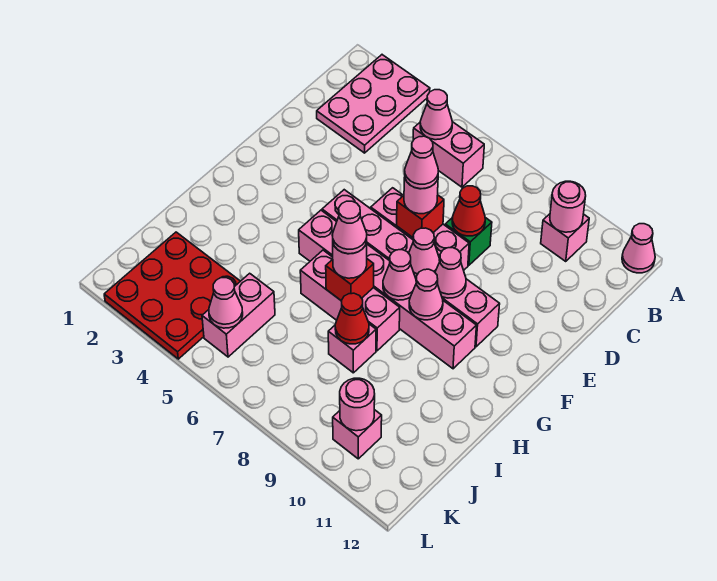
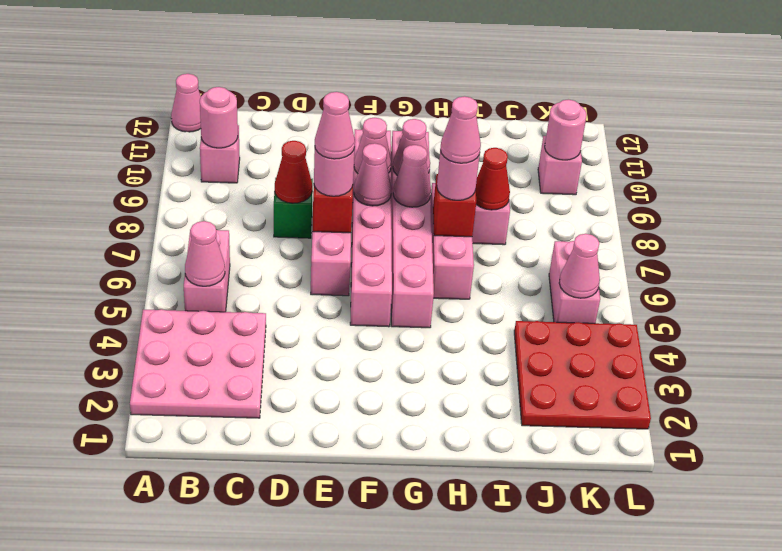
pink plate A2:C3 level 1 -> pink plate A2:C4 level 1
pink brick J5:K5 level 1 -> pink brick K5:K6 level 1

